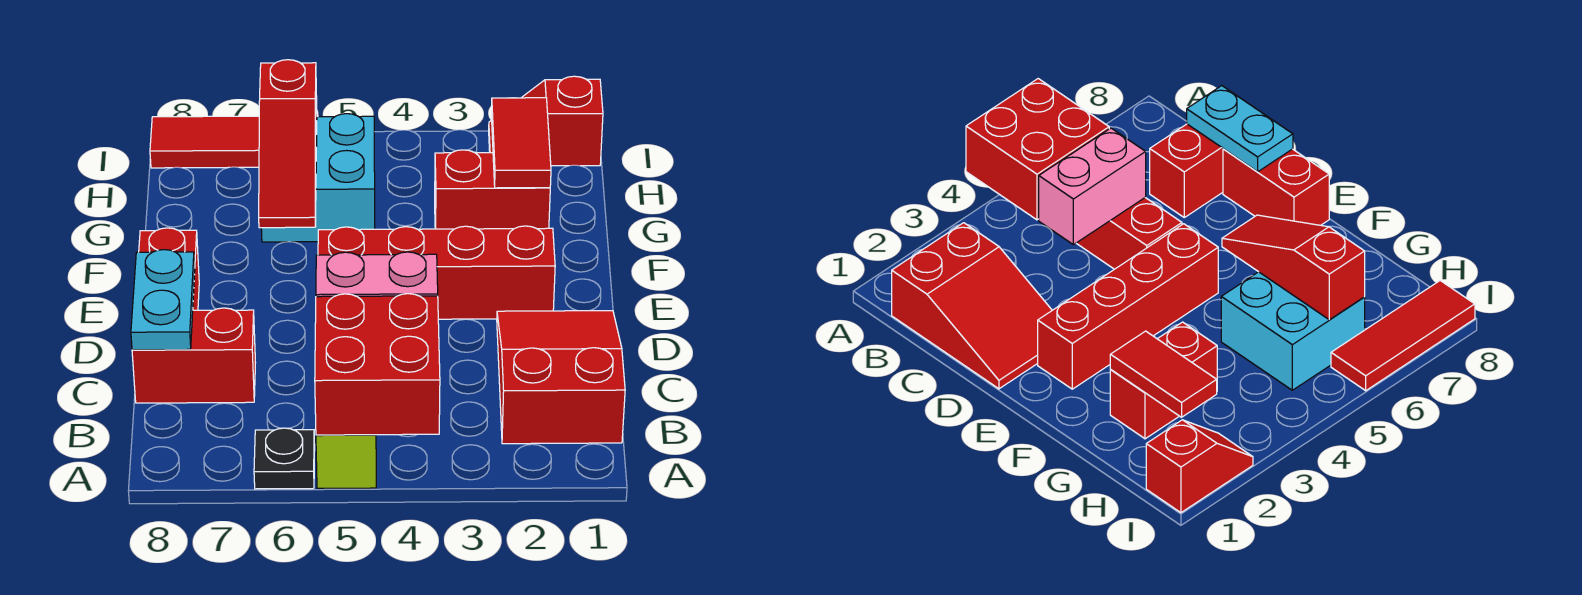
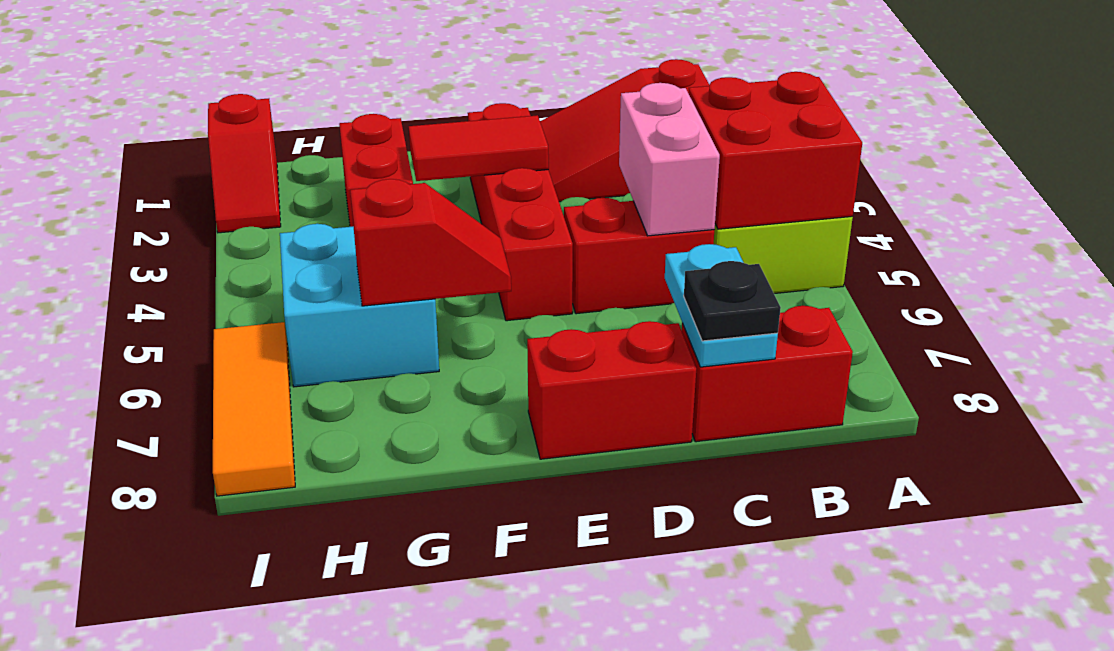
black plate A6 level 1 -> black plate C8 level 3
red brick C7:C8 level 1 -> red brick B8:C8 level 1
cyan plate C8:D8 level 2 -> cyan plate C7:C8 level 2
red slope F6:H6 level 2 top H -> red slope F6:G6 level 2 top G
red tile G2:H2 level 2 -> red tile E3:F3 level 2
red tile I6:I8 level 1 -> orange tile I6:I8 level 1

